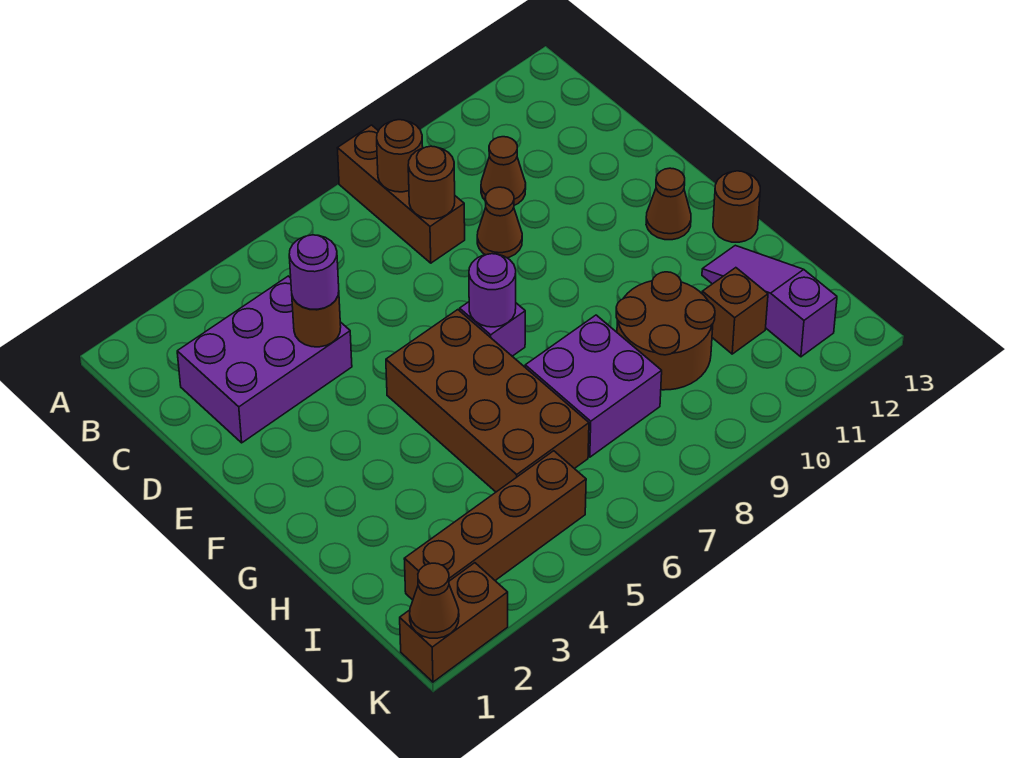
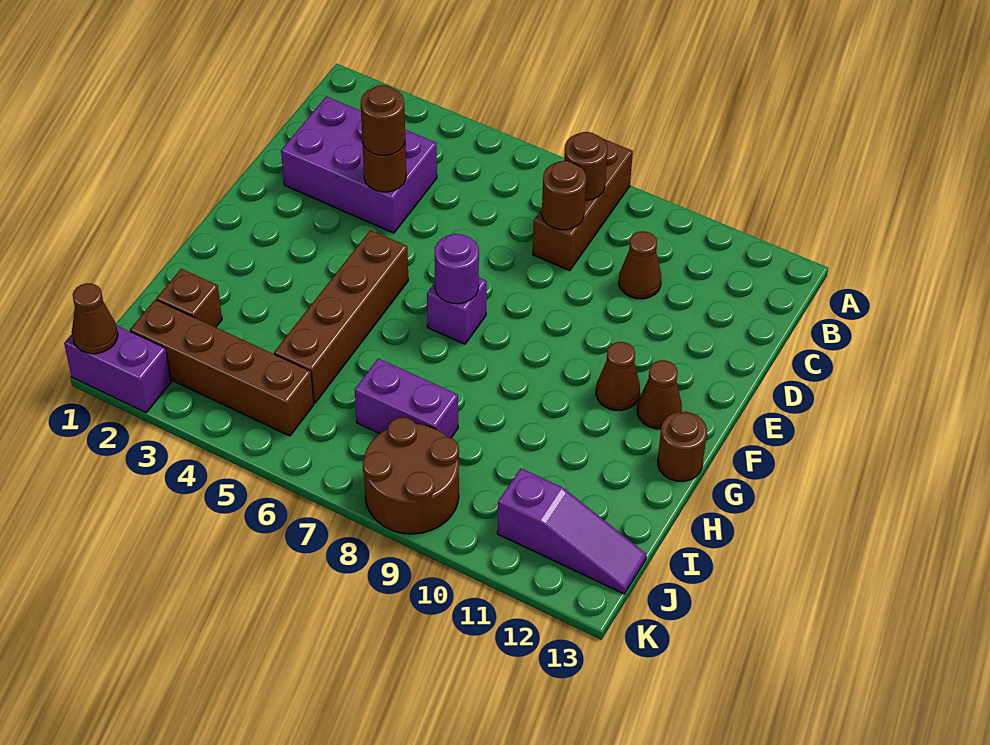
purple round brick D4 level 3 -> brown round brick D4 level 3
brown cone D9 level 1 -> brown cone F11 level 1
brown brick F5:I6 level 1 -> brown brick F5:I5 level 1
purple brick H7:I8 level 1 -> purple brick I7:I8 level 1
brown round brick H9:I10 level 1 -> brown round brick J8:K9 level 1
purple slope H12:J12 level 1 top J -> purple slope J11:J13 level 1 top 11
brown brick I11 level 1 -> brown brick I2 level 1
brown brick K1:K2 level 1 -> purple brick K1:K2 level 1

